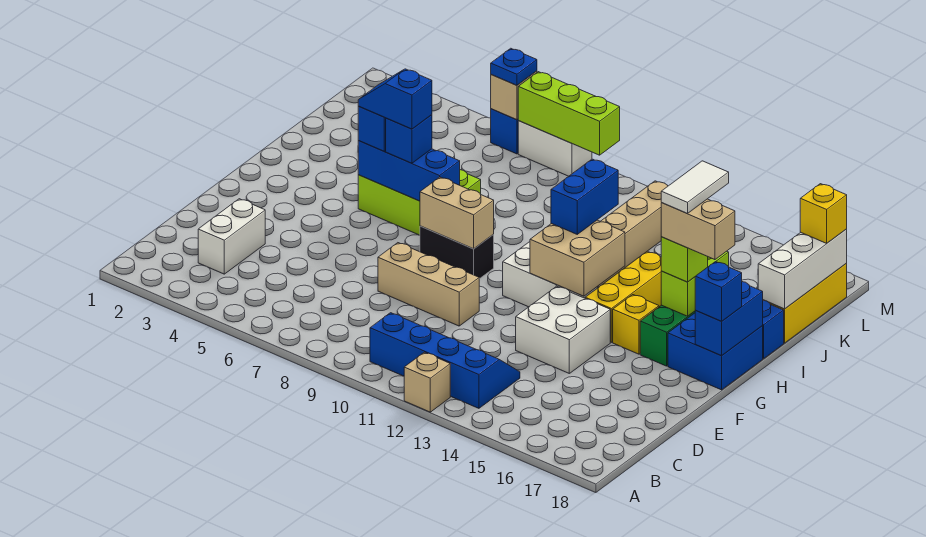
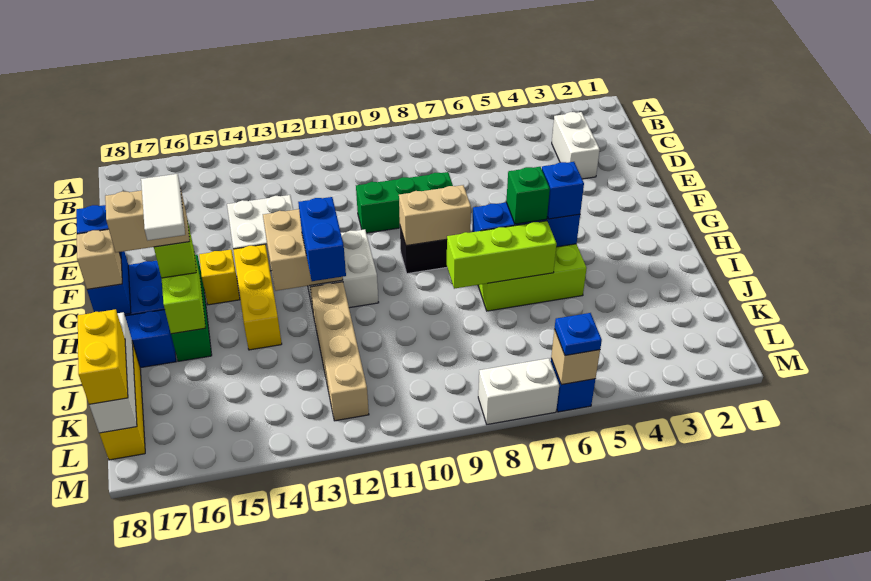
tan brick A12 level 1 -> tan brick H18 level 3
blue slope B10:C13 level 1 top B -> none
tan brick E8:E10 level 1 -> green brick E8:E10 level 1
blue slope H5:H6 level 4 top 6 -> none
blue brick H6 level 3 -> green brick H6 level 3
yellow brick L18 level 3 -> yellow brick K18:L18 level 3
lime brick M7:M9 level 2 -> lime brick I6:I8 level 2

